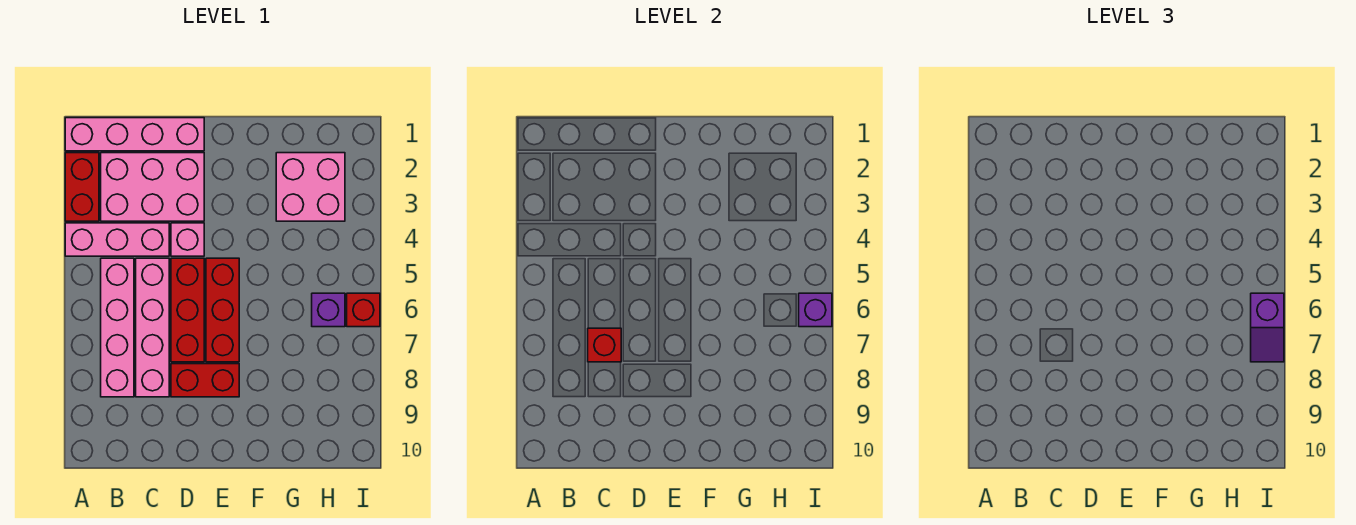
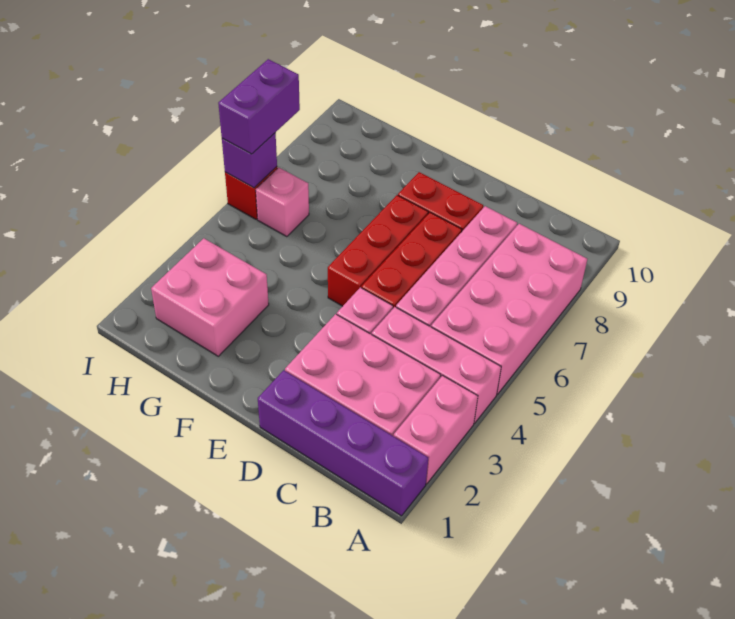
pink brick A1:D1 level 1 -> purple brick A1:D1 level 1
red brick A2:A3 level 1 -> pink brick A2:A3 level 1
pink brick B5:B8 level 1 -> pink brick A5:B8 level 1
red brick C7 level 2 -> none
purple brick H6 level 1 -> pink brick H6 level 1
purple slope I6:I7 level 3 top 6 -> purple brick I6:I7 level 3

